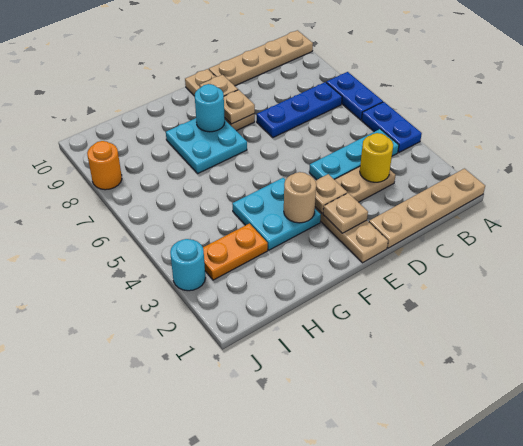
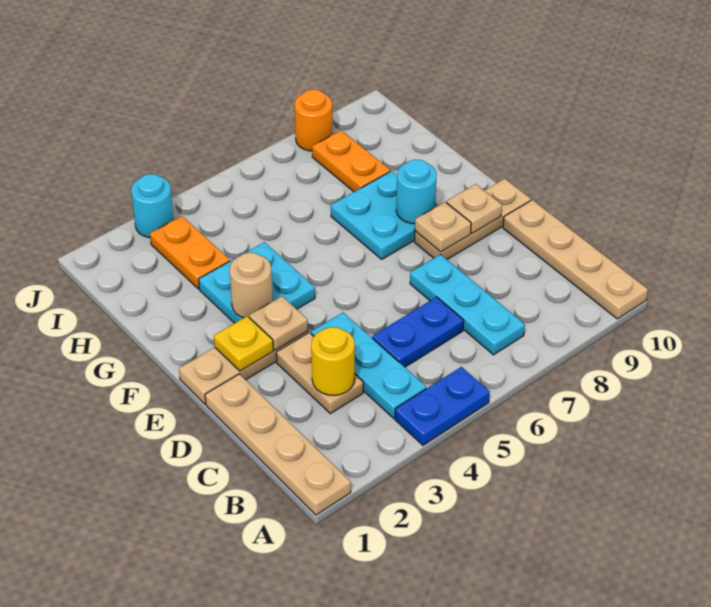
blue plate A6:A7 level 1 -> blue plate C5:C6 level 1
blue plate B7:D7 level 1 -> cyan plate B7:D7 level 1
tan plate E2 level 2 -> yellow plate E2 level 2
none -> orange plate H8:I8 level 1

